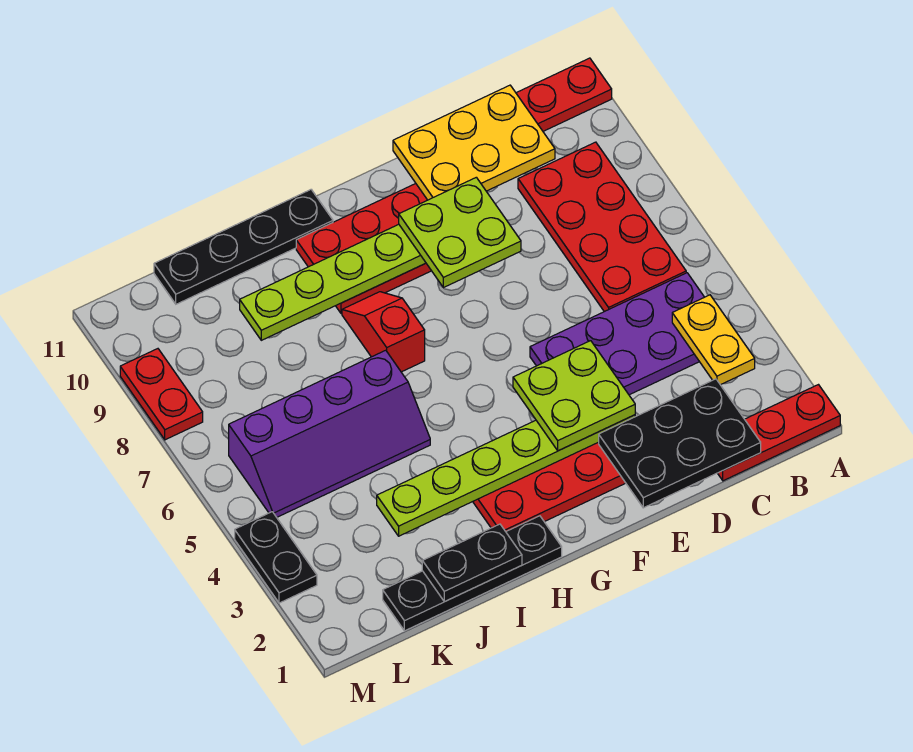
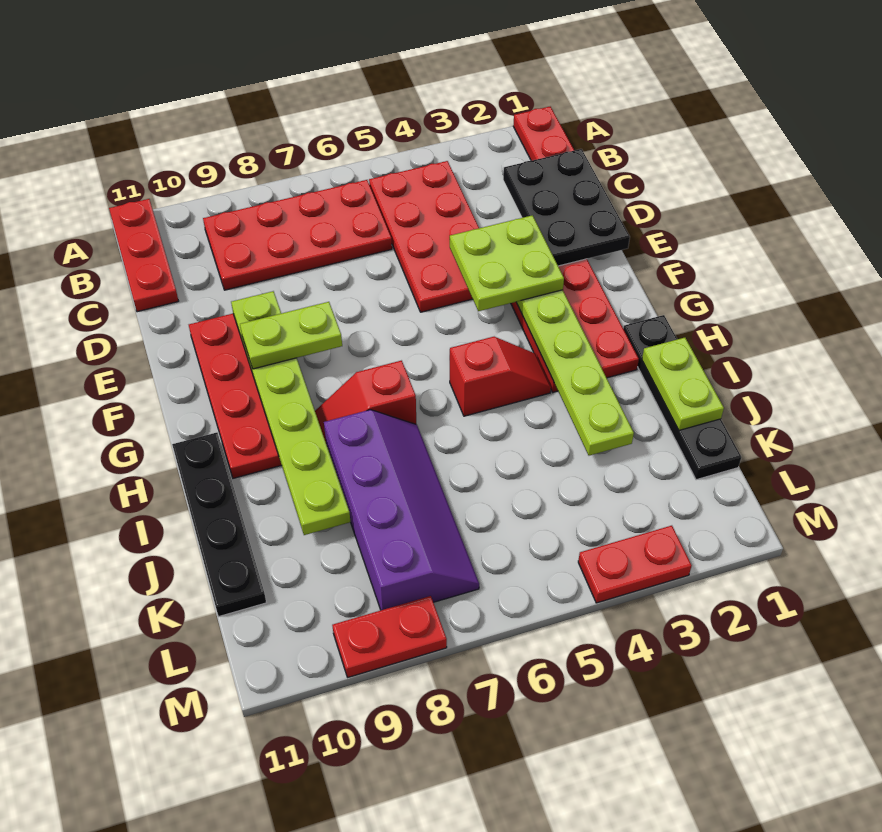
yellow plate B3:B4 level 2 -> none
purple plate B4:E5 level 1 -> red plate B4:E5 level 1
yellow plate C10:E11 level 2 -> none
lime plate E8:F9 level 3 -> lime plate F8:F9 level 3
none -> red slope H4:H5 level 1 top 5
black plate I1:J1 level 2 -> lime plate I1:J1 level 2
purple slope I5:L6 level 1 top 6 -> purple slope I7:L8 level 1 top 8
black plate M3:M4 level 1 -> red plate M3:M4 level 1

